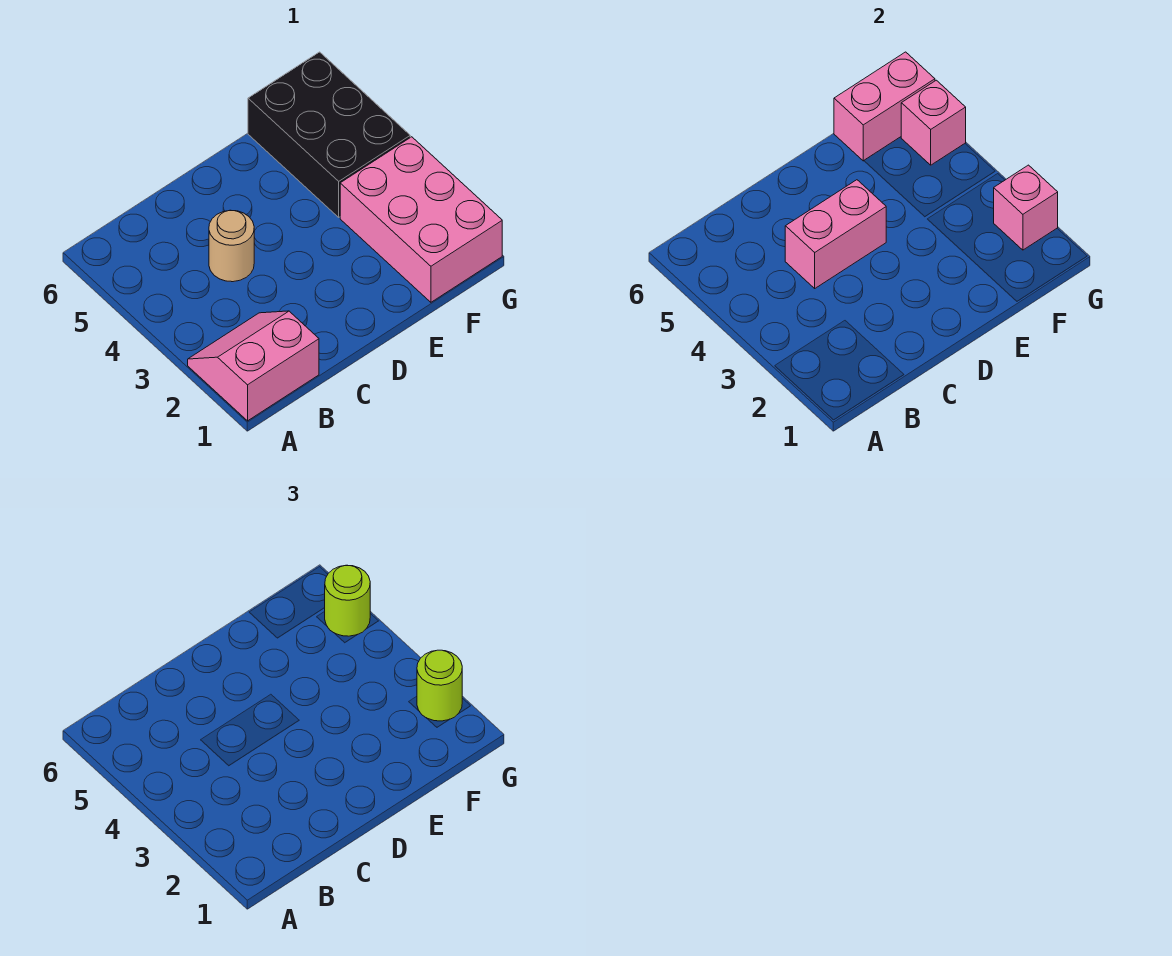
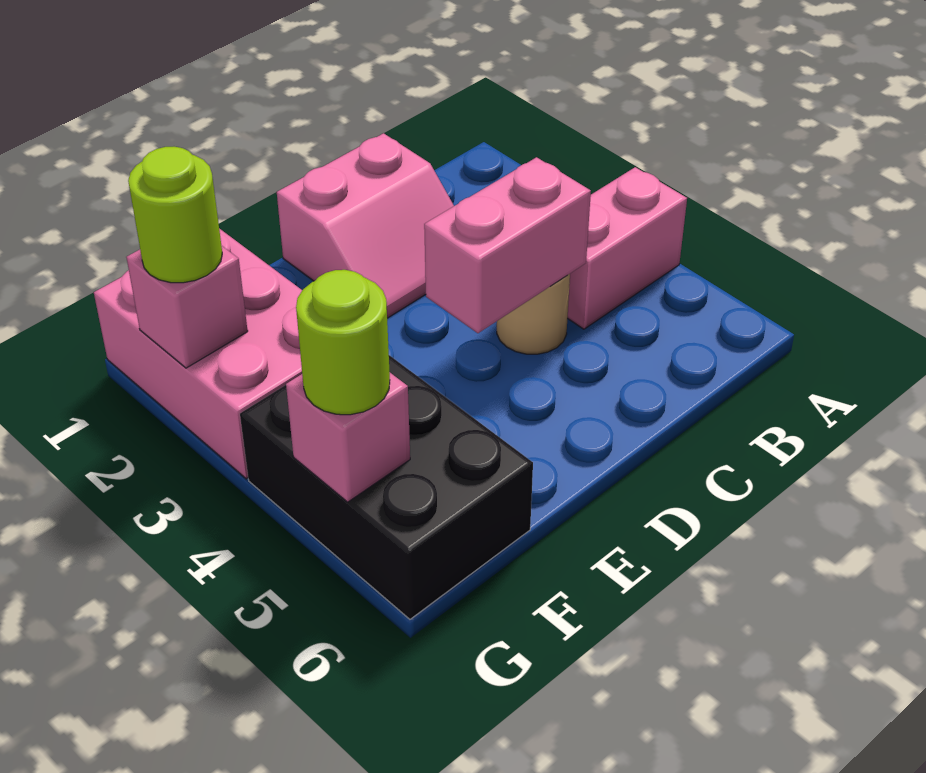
pink slope A1:B2 level 1 top 1 -> pink slope C1:D2 level 1 top 1
pink brick F6:G6 level 2 -> pink brick A4:B4 level 1

